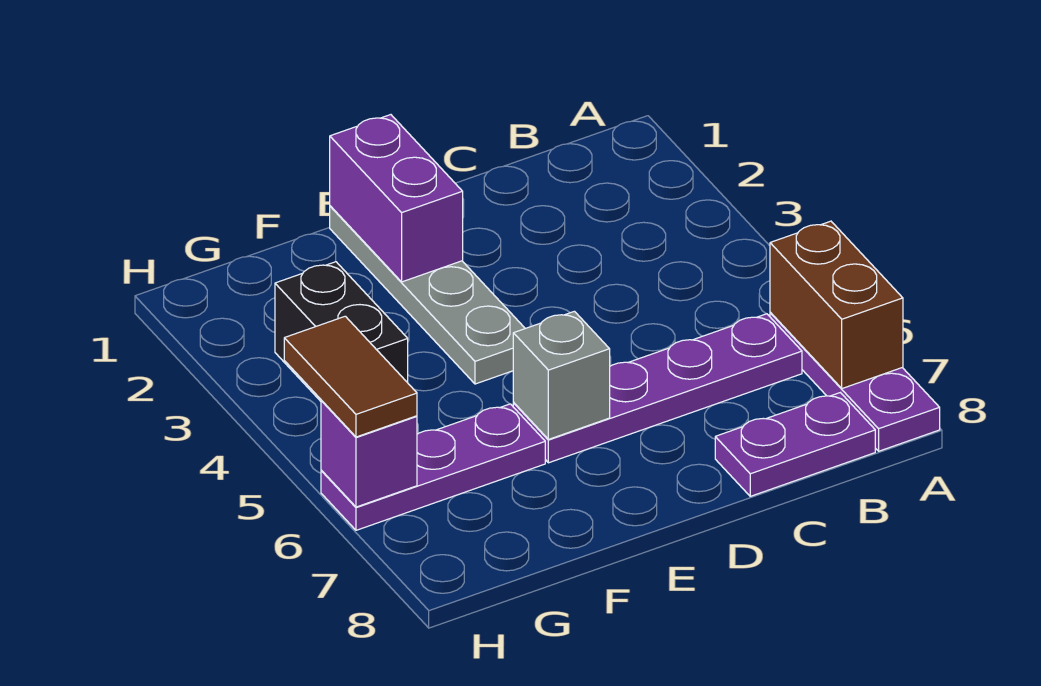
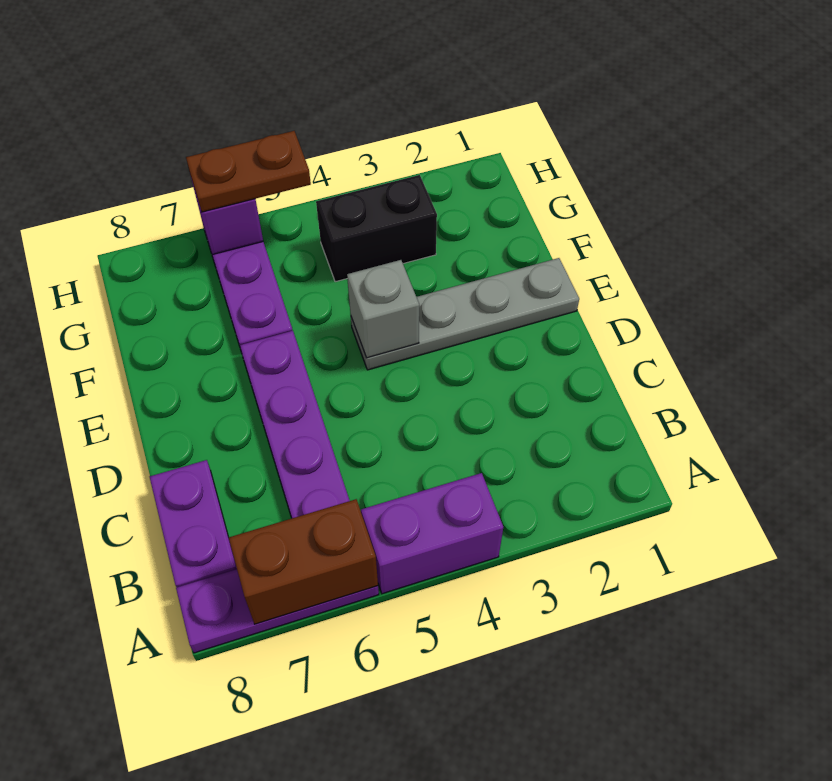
purple brick E1:E2 level 2 -> purple brick A4:A5 level 1
grey brick E6 level 2 -> grey brick E4 level 2
brown tile H5:H6 level 3 -> brown plate H5:H6 level 3

